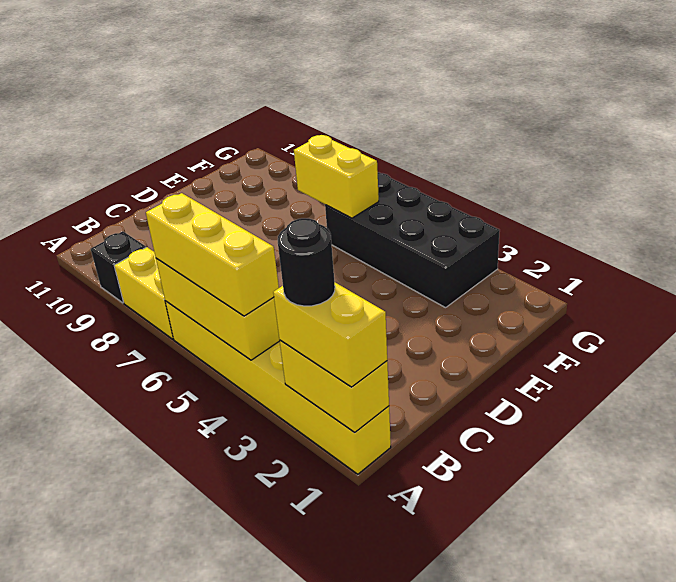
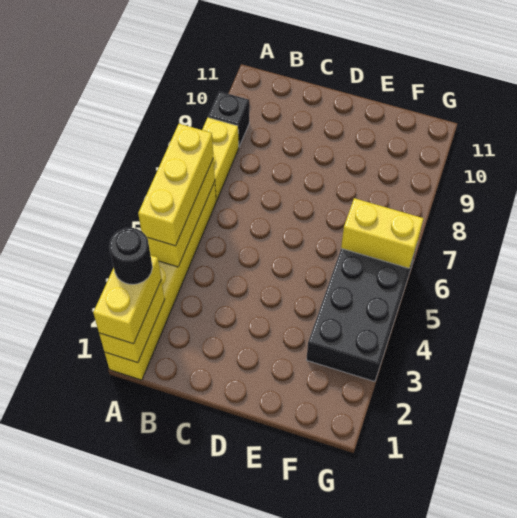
yellow brick F6:F7 level 2 -> yellow brick F6:G6 level 2

